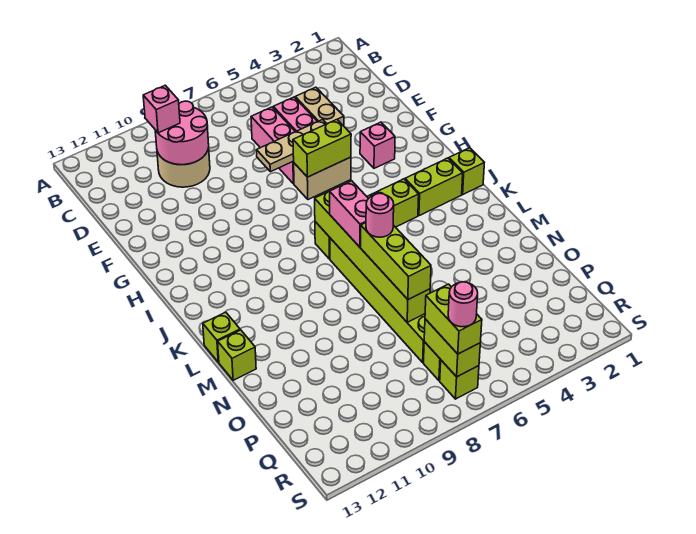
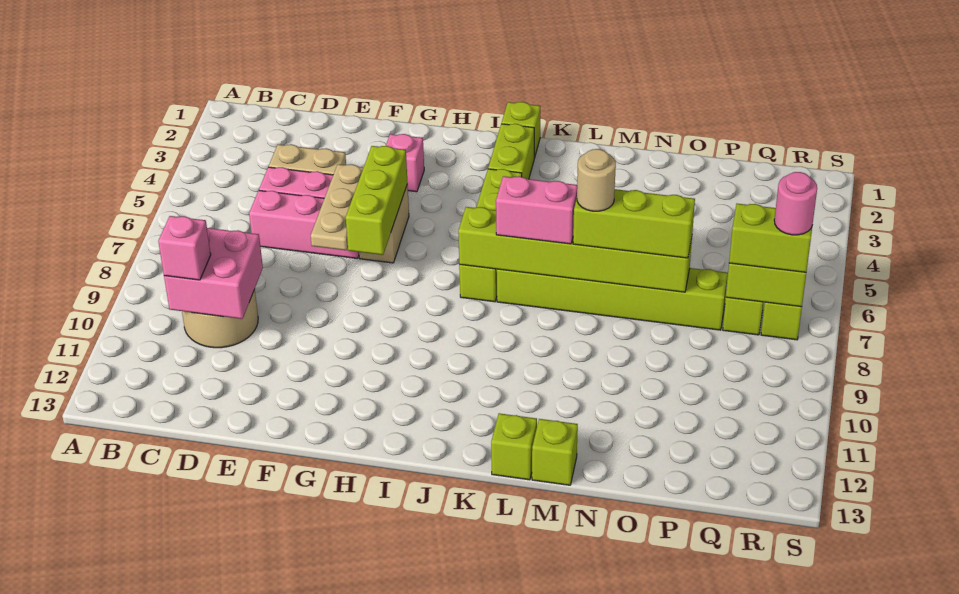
pink round brick C9:D10 level 2 -> pink brick C9:D10 level 2
lime brick G5:G6 level 2 -> lime brick G5:G7 level 2
pink round brick M7 level 4 -> tan round brick M7 level 4

